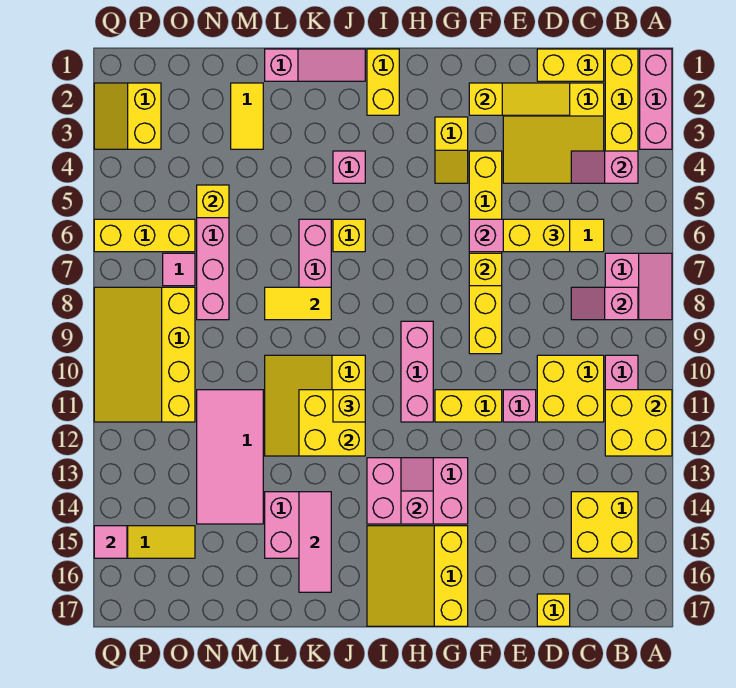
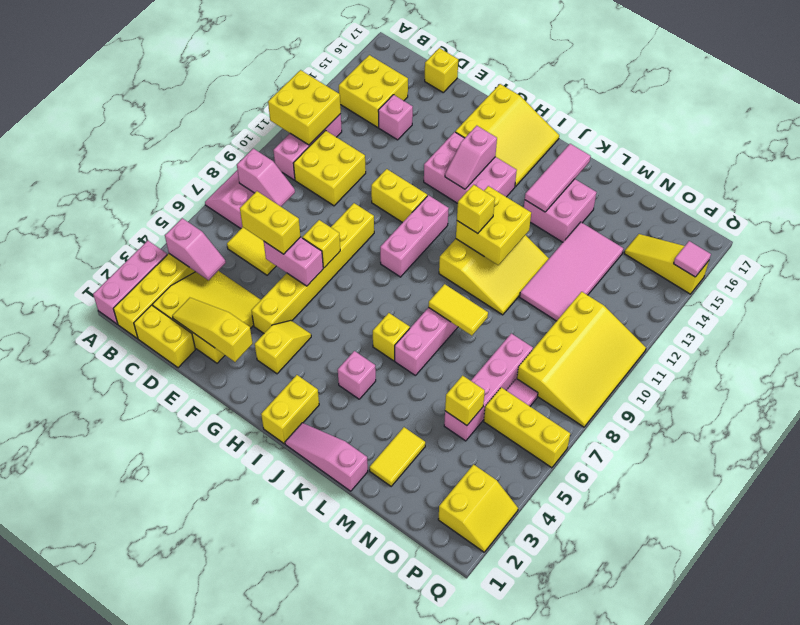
pink brick E11 level 1 -> pink brick D14 level 1

